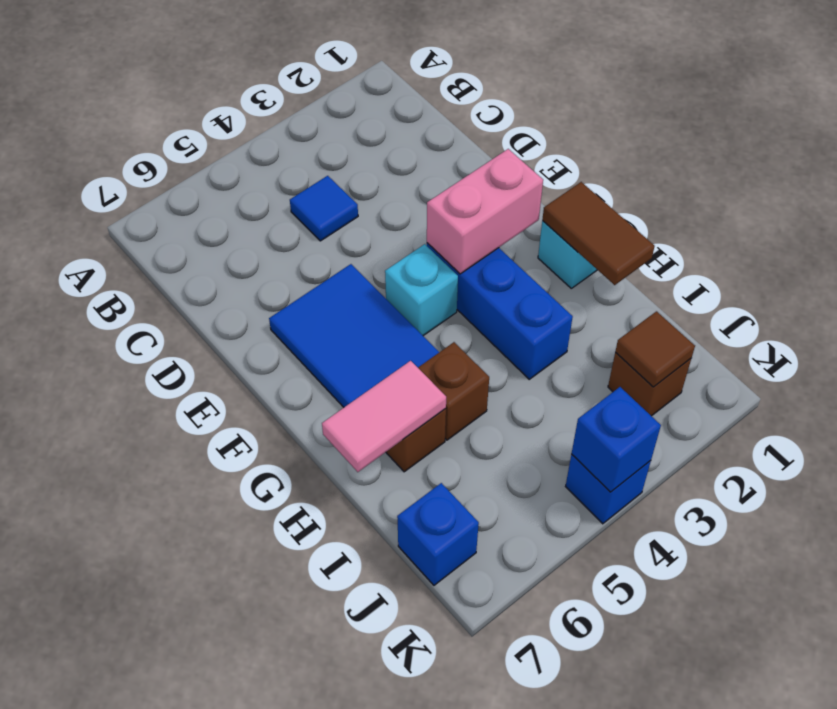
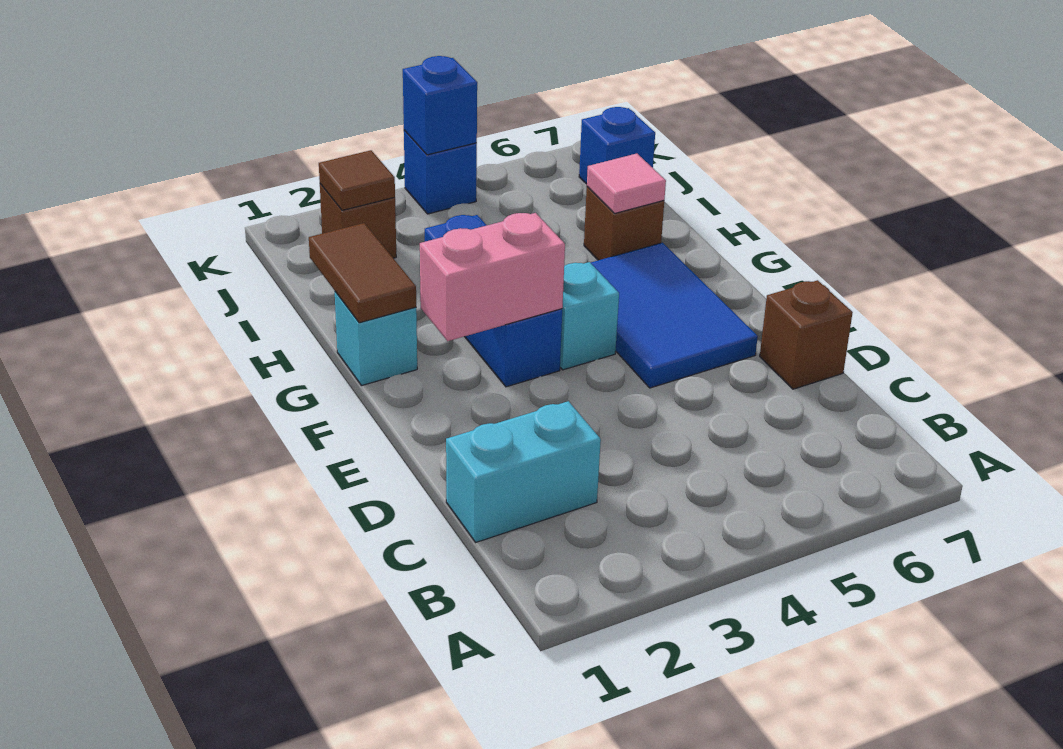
none -> cyan brick C1:C2 level 1
blue tile C4 level 1 -> none
brown brick H5 level 1 -> brown brick D7 level 1
pink tile H6:H7 level 2 -> pink tile H6 level 2

